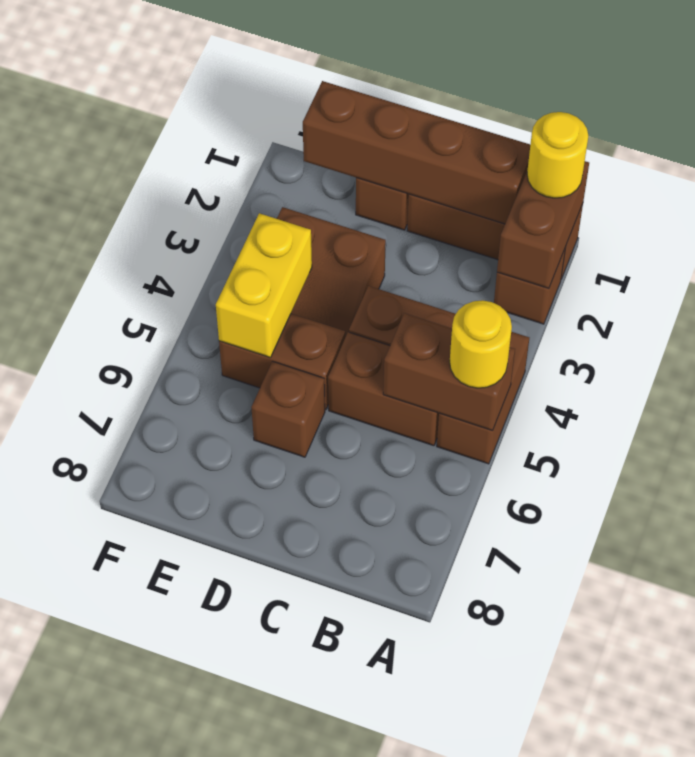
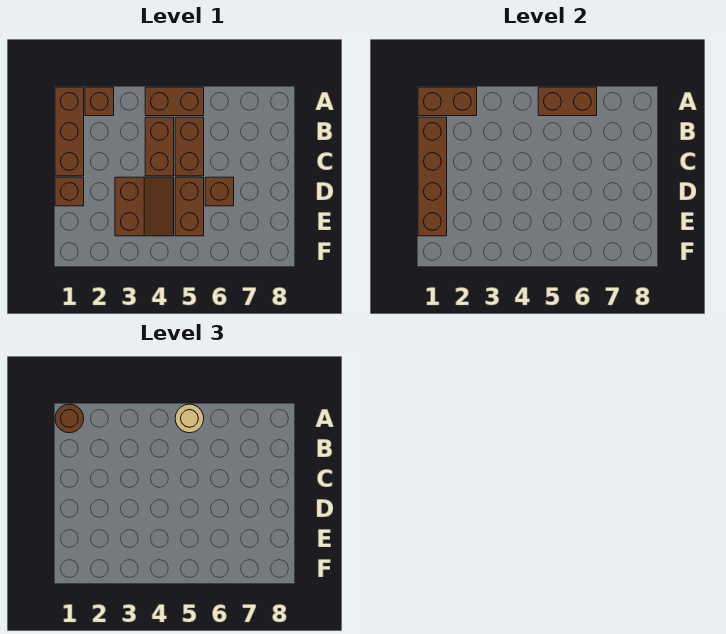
yellow round brick A1 level 3 -> brown round brick A1 level 3
brown brick A5:B5 level 2 -> brown brick A5:A6 level 2
yellow round brick A5 level 3 -> tan round brick A5 level 3
yellow brick E4:E5 level 2 -> none

